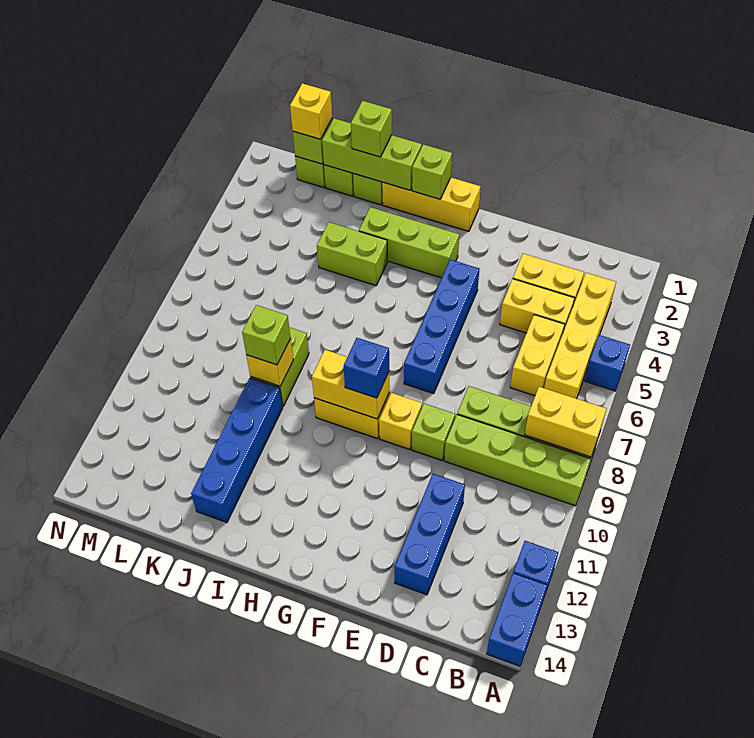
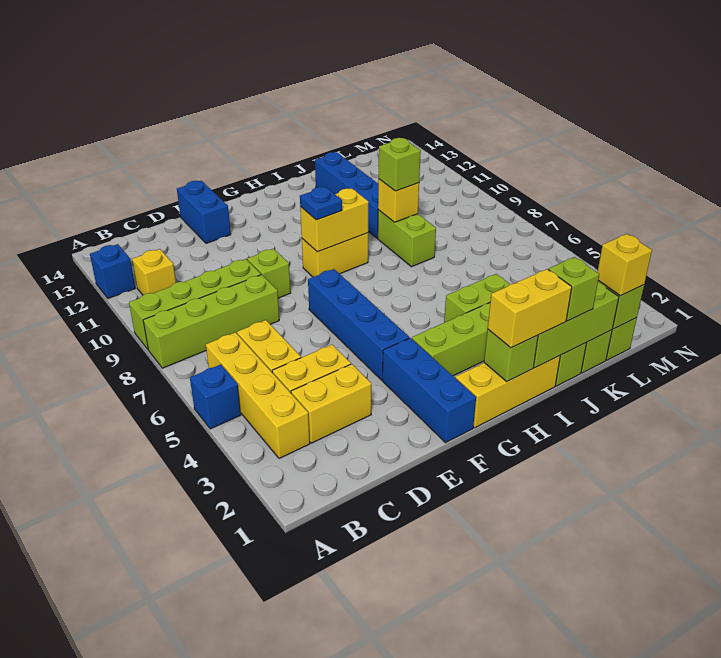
yellow brick A8:B8 level 2 -> yellow brick H1:I1 level 3
blue brick A13:A14 level 1 -> blue brick E13:E14 level 1
blue brick D11:D13 level 1 -> blue brick F1:F3 level 1
yellow brick F9 level 1 -> yellow brick B11 level 1
blue brick G9 level 3 -> blue plate G9 level 3

